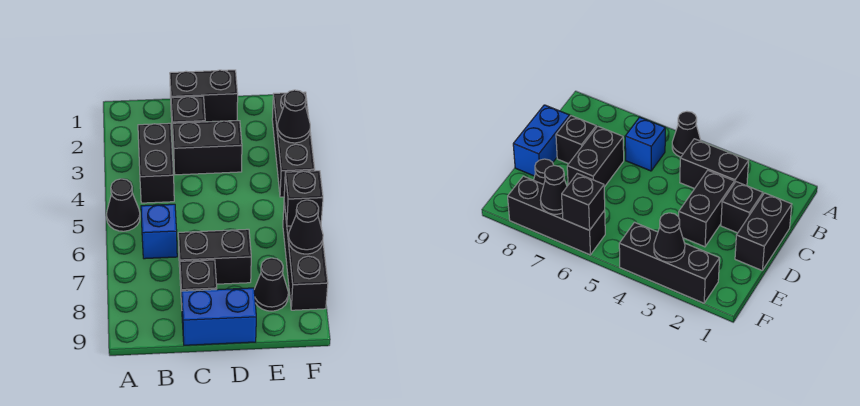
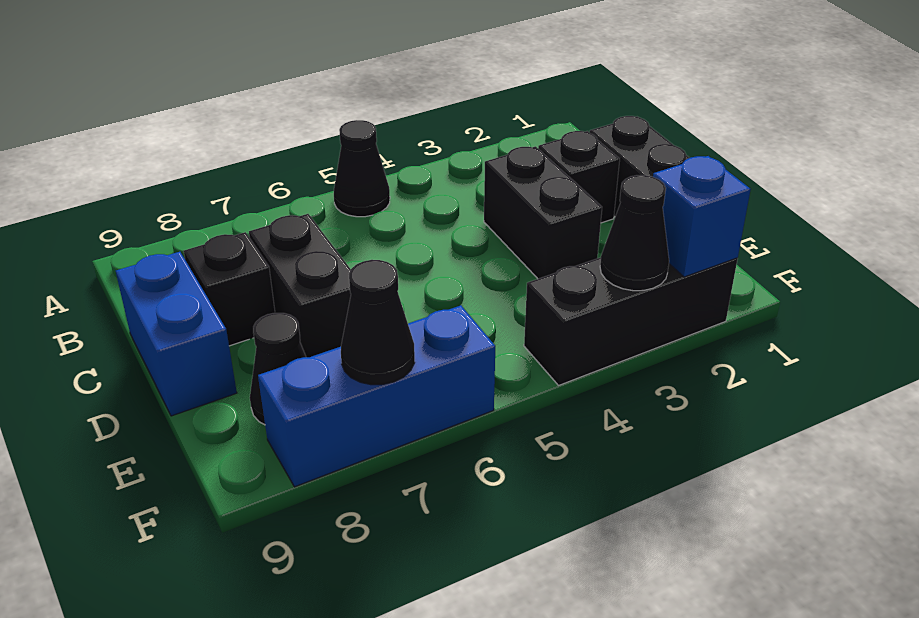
black brick B3:B4 level 1 -> none
blue brick B6 level 1 -> blue brick F2 level 2
black brick F6:F8 level 1 -> blue brick F6:F8 level 1
black brick F6 level 2 -> none

